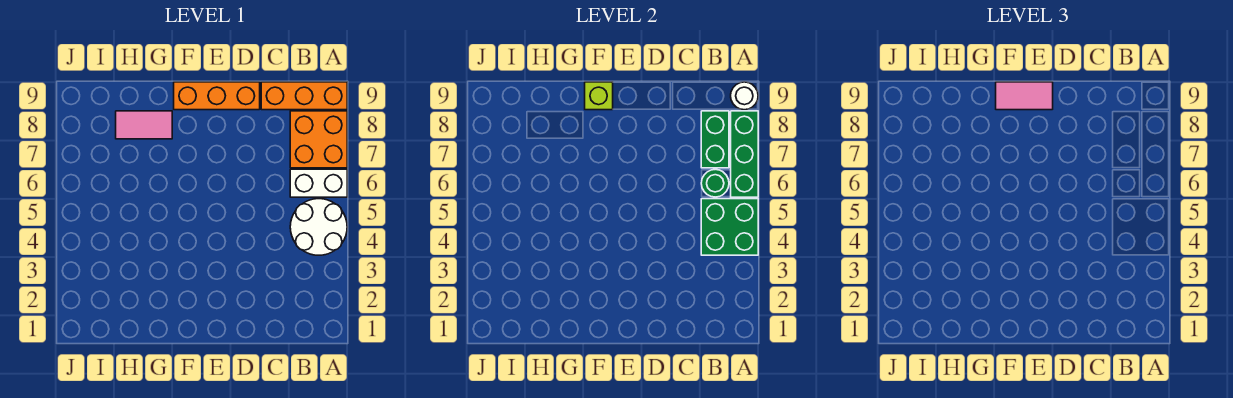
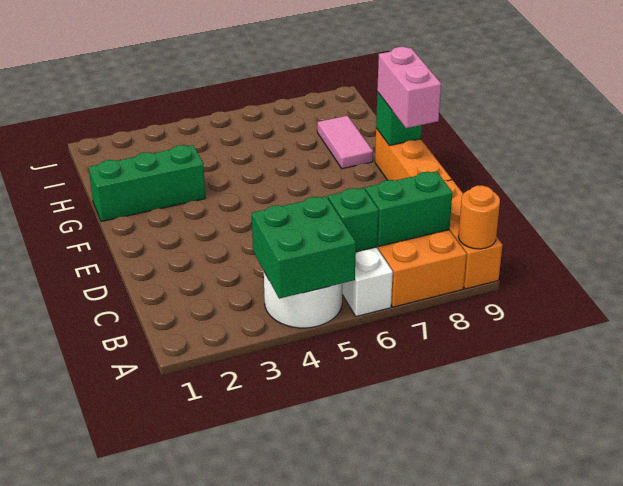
green brick A6:A8 level 2 -> green brick G1:G3 level 1
white round brick A9 level 2 -> orange round brick A9 level 2
green round brick B6 level 2 -> green brick B6 level 2
pink tile E9:F9 level 3 -> pink brick E9:F9 level 3
lime brick F9 level 2 -> green brick F9 level 2

